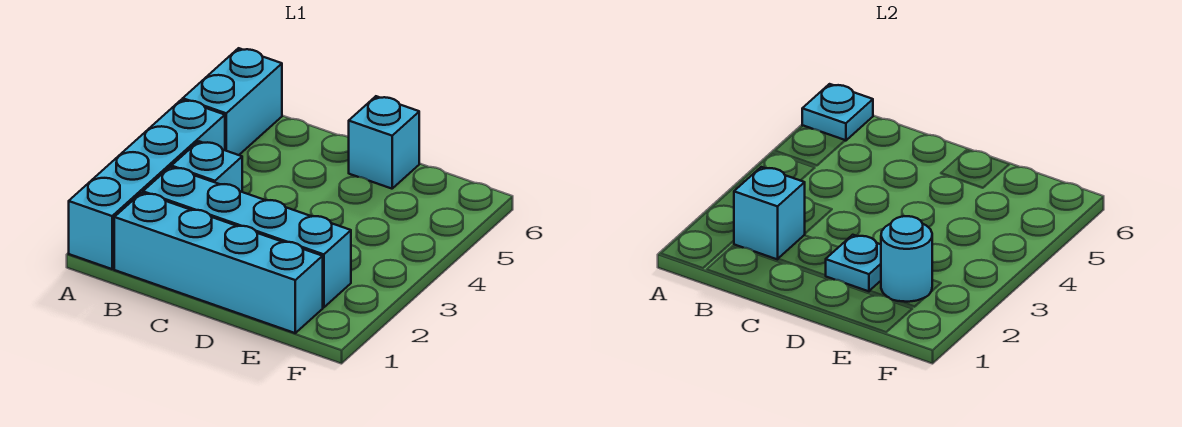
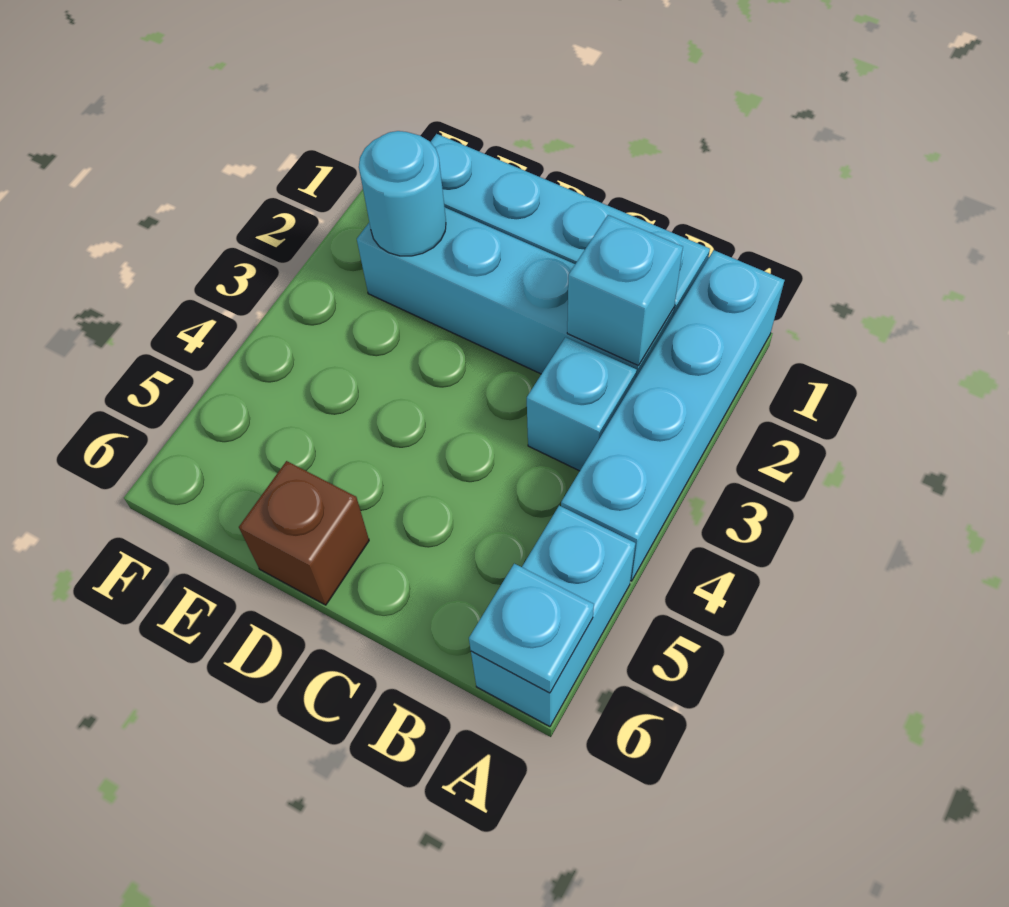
cyan plate D2 level 2 -> none
cyan brick D6 level 1 -> brown brick D6 level 1

